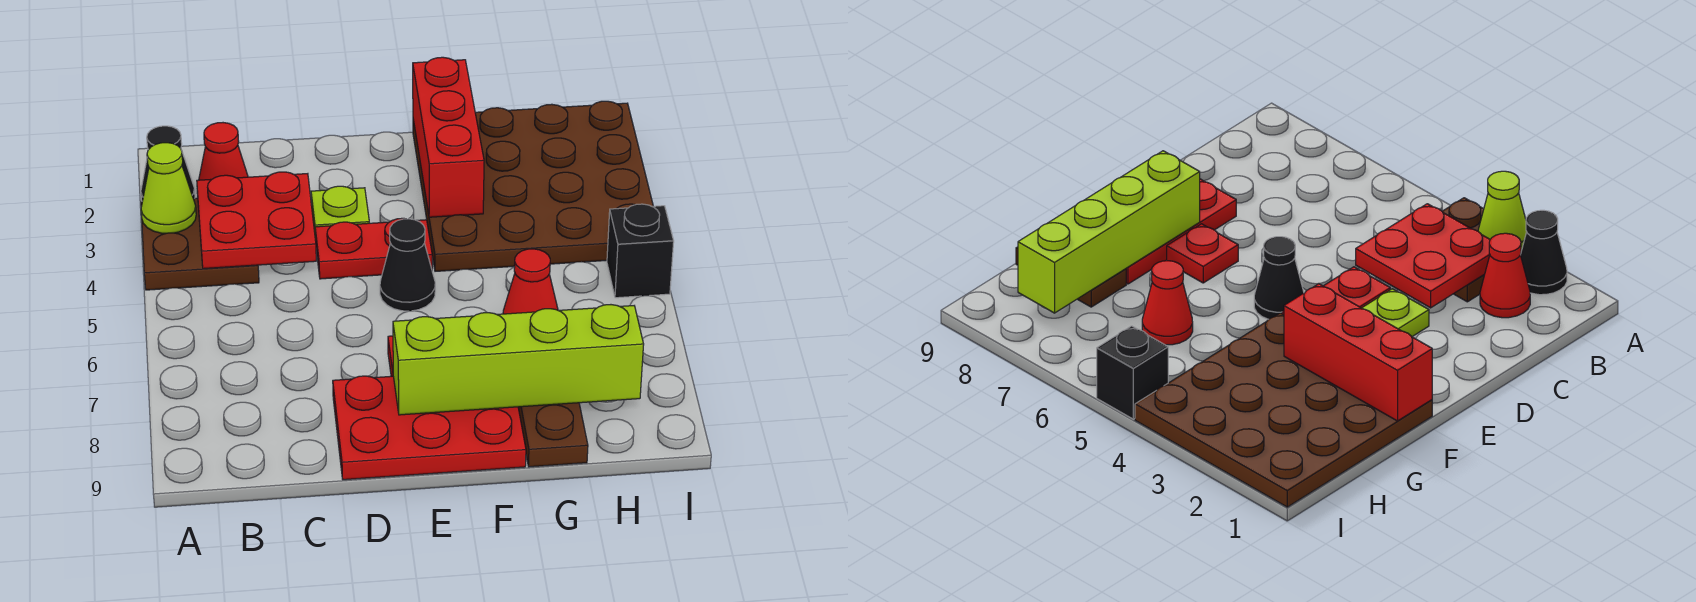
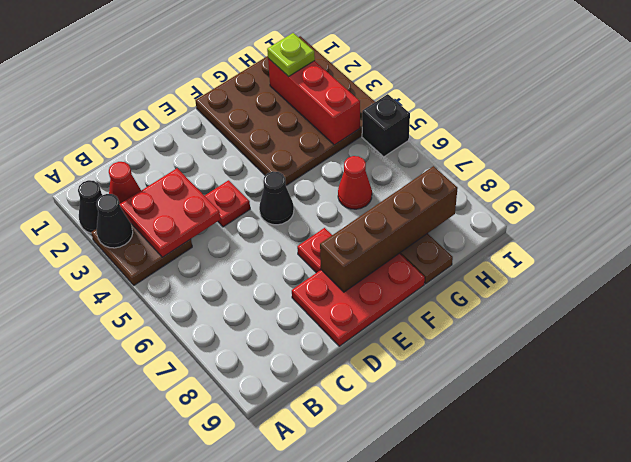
lime cone A3 level 2 -> black cone A3 level 2
lime plate D3 level 1 -> lime plate H2 level 3
red plate D4:E4 level 1 -> red plate D4 level 1
lime brick E8:H8 level 2 -> brown brick E8:H8 level 2
red brick F1:F3 level 2 -> red brick H2:H4 level 2

